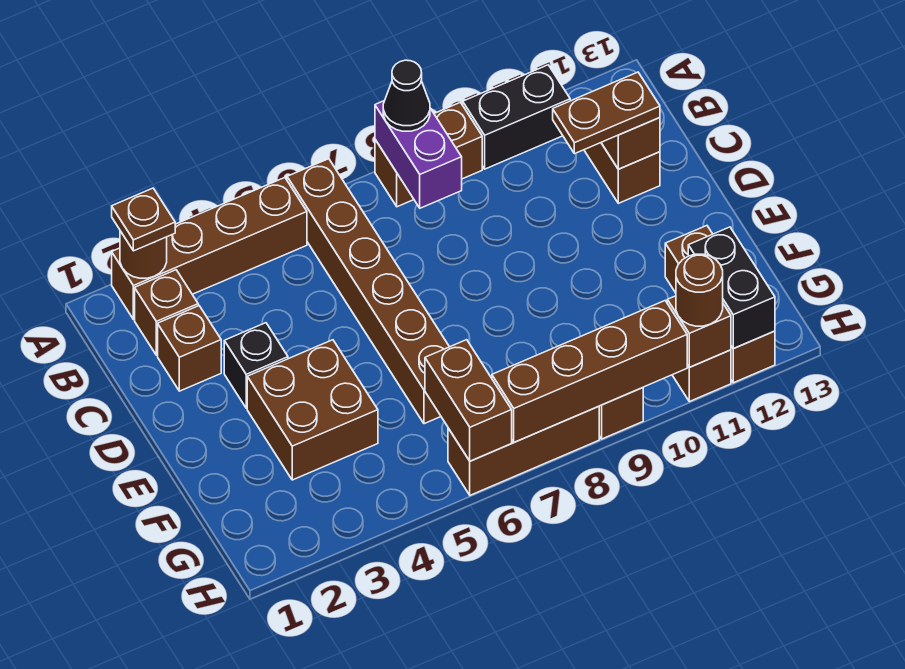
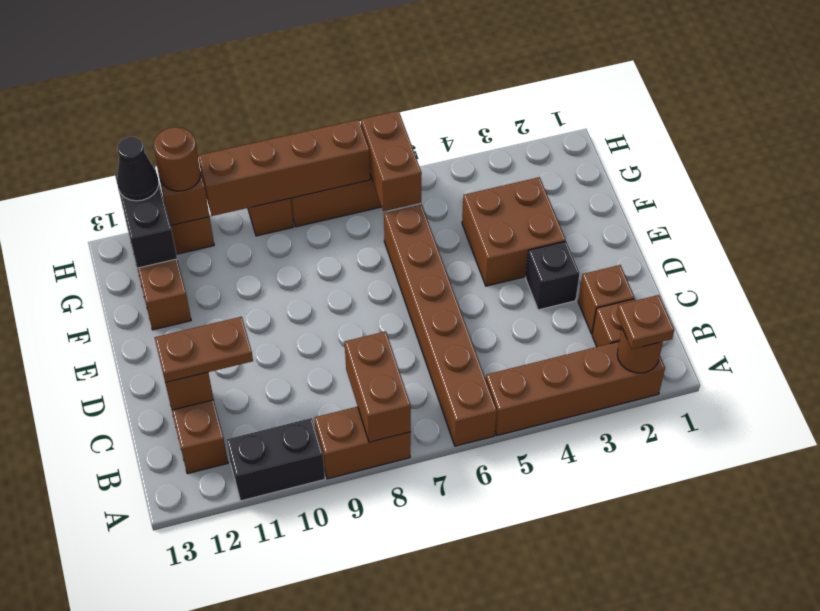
purple brick A8:B8 level 2 -> brown brick A8:B8 level 2
black cone A8 level 3 -> black cone H12 level 3

